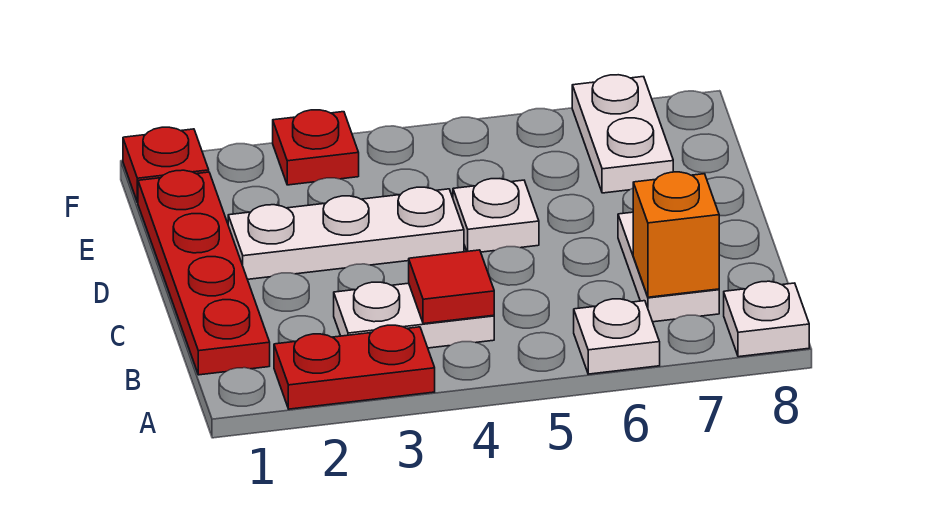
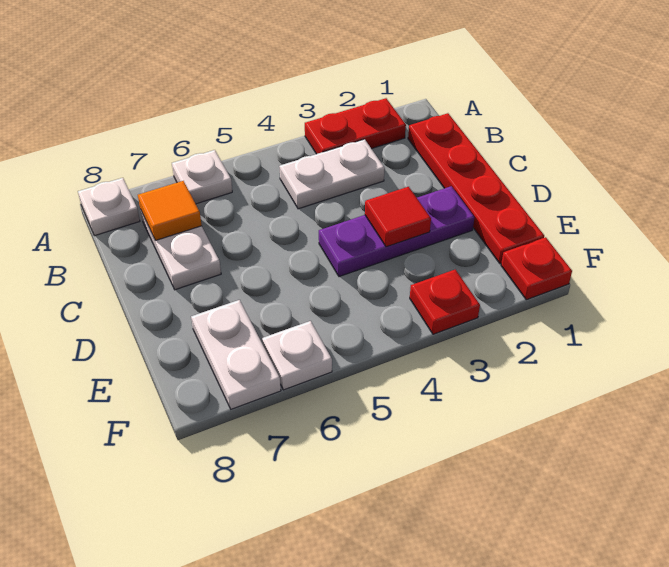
red tile B4 level 2 -> red tile D3 level 2
orange brick B7 level 2 -> orange tile B7 level 2
white plate D2:D4 level 1 -> purple plate D2:D4 level 1
white plate D5 level 1 -> white plate F6 level 1

